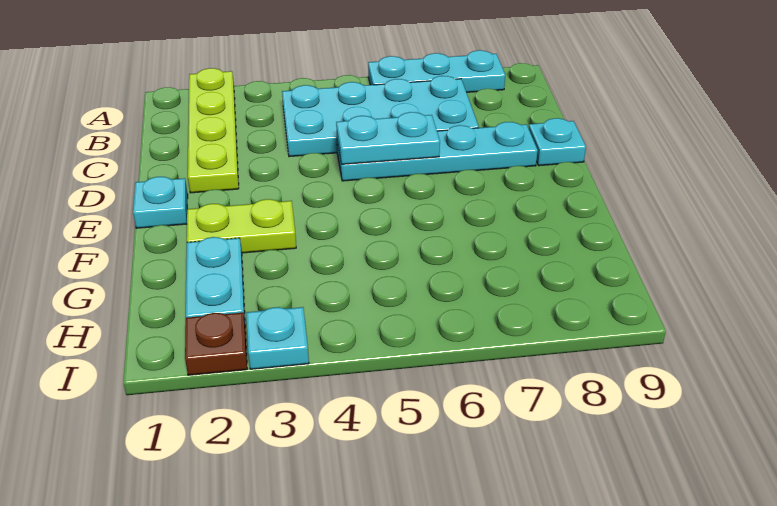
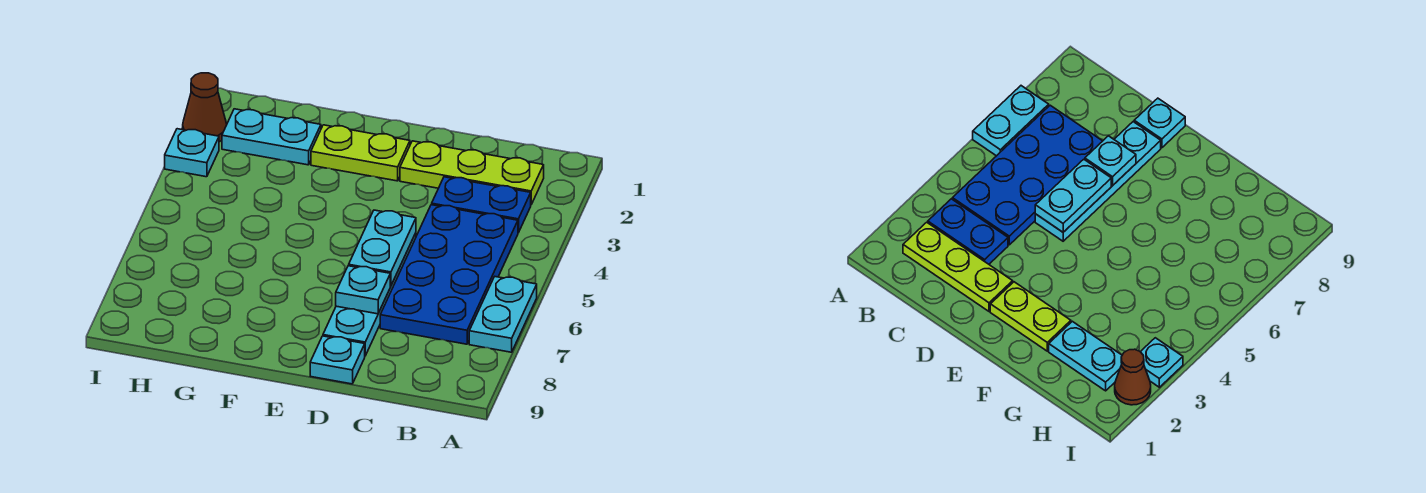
lime plate A2:D2 level 1 -> lime plate B2:D2 level 1
cyan plate A6:A8 level 1 -> cyan plate A6:A7 level 1
none -> blue plate B3:C3 level 1
cyan plate B4:C7 level 1 -> blue plate B4:C7 level 1
cyan plate E1 level 1 -> cyan plate D7 level 2
lime plate F2:F3 level 1 -> lime plate E2:F2 level 1
brown plate I2 level 1 -> brown cone I2 level 1

